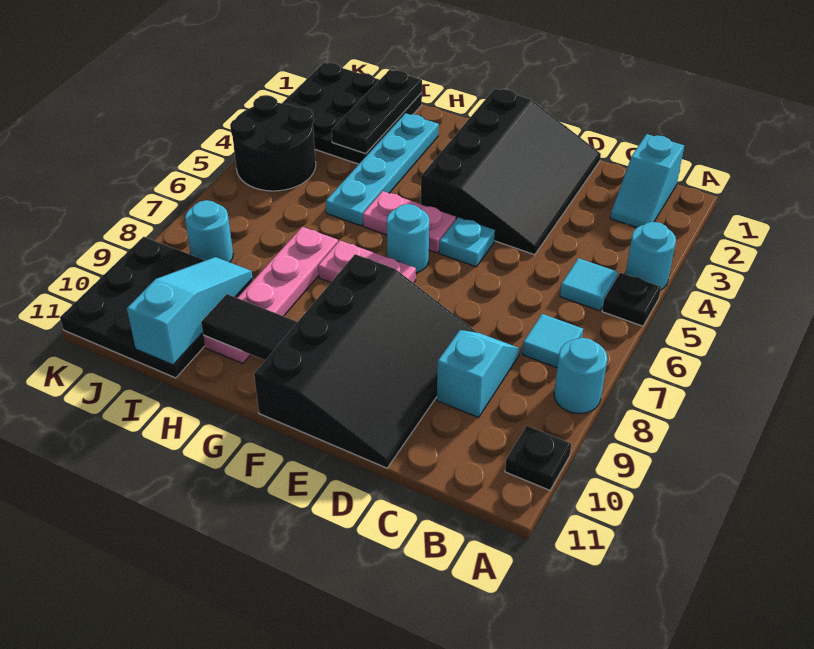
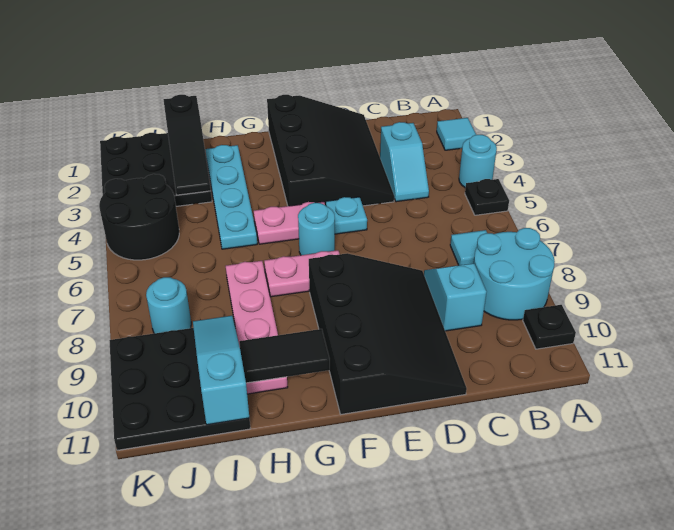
cyan round brick A8 level 1 -> cyan round brick A8:B9 level 1
cyan slope B1:B2 level 1 top 1 -> cyan slope C3:C4 level 1 top 3
cyan tile B5 level 1 -> cyan tile A2 level 1
black plate I1:I3 level 2 -> black slope I1:I3 level 2 top 1

